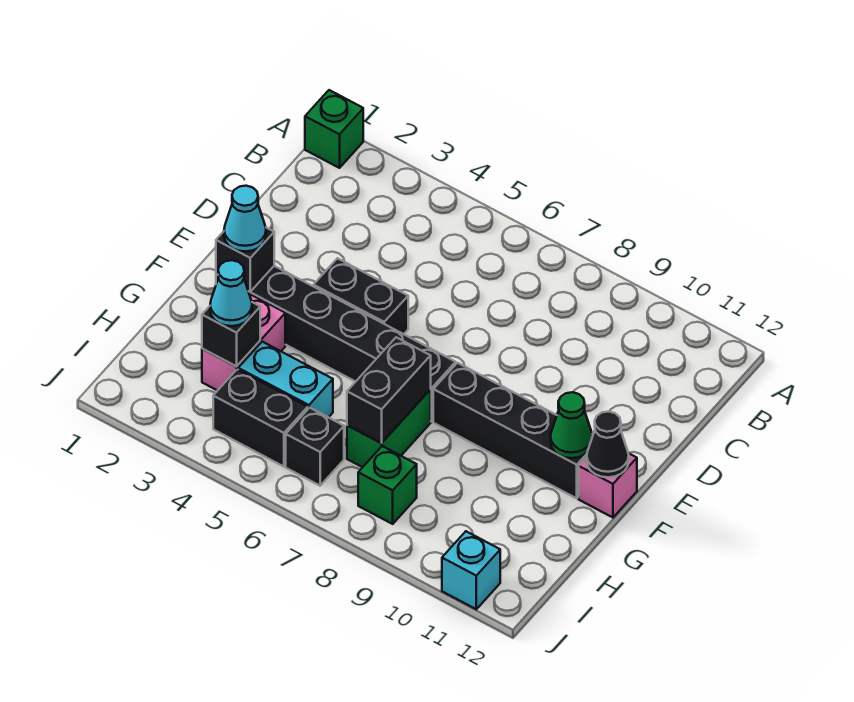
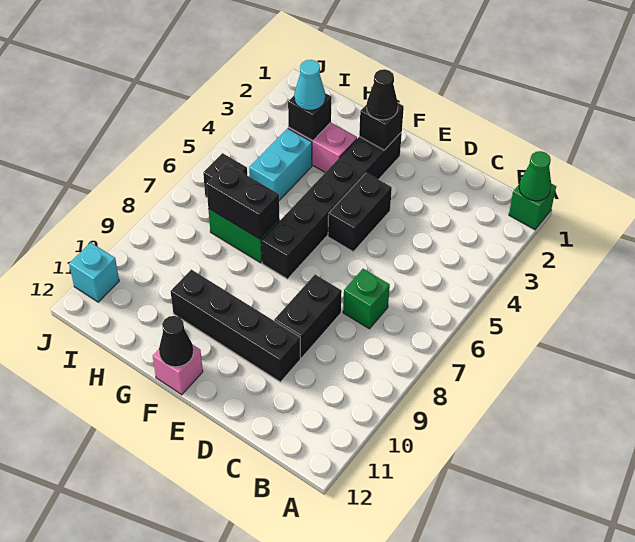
cyan cone F2 level 3 -> black cone F2 level 3
black brick F8:F11 level 1 -> black brick D10:G10 level 1
green cone F11 level 2 -> green cone A1 level 2
black brick I4:I5 level 1 -> black brick D8:D9 level 1
green brick I8 level 1 -> green brick C7 level 1

